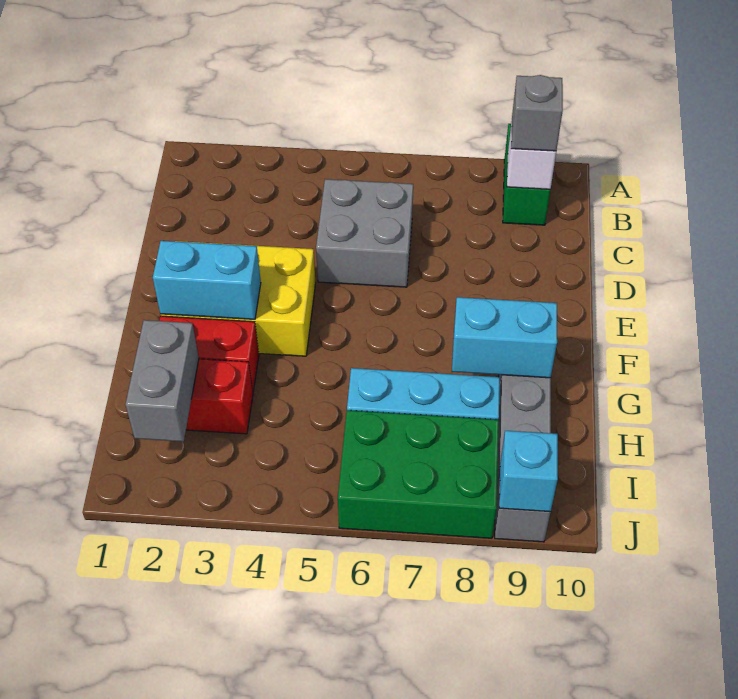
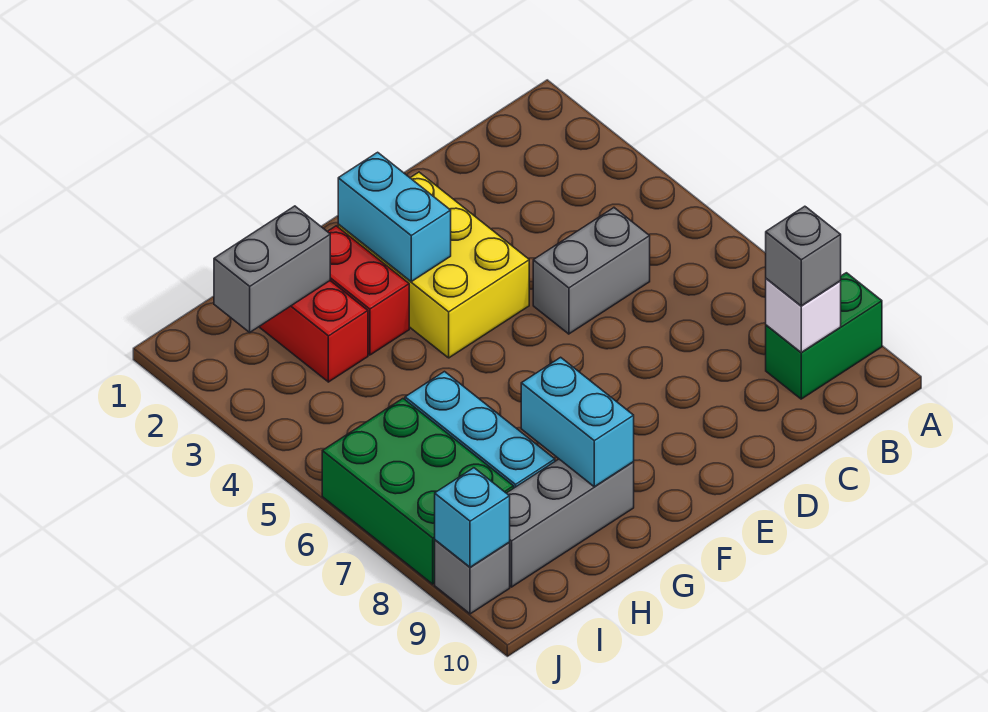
grey brick C5:D6 level 1 -> grey brick C5:D5 level 1

